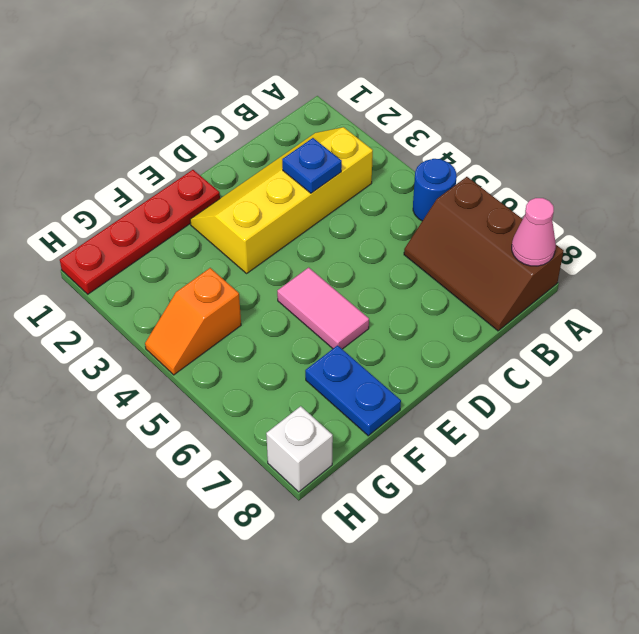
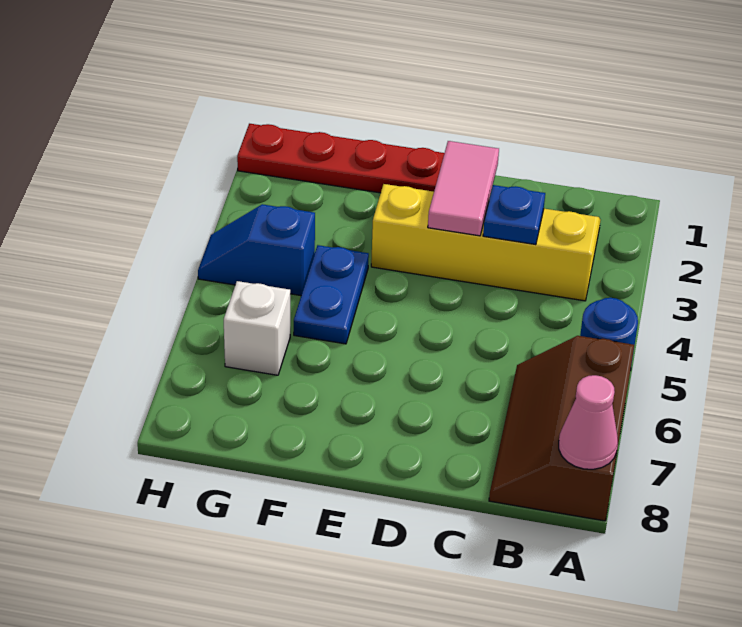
pink tile E5:E6 level 1 -> pink tile D2:D3 level 2
blue plate F7:F8 level 1 -> blue plate F4:F5 level 1
orange slope G4:H4 level 1 top G -> blue slope G4:H4 level 1 top G
white brick H8 level 1 -> white brick G6 level 1

